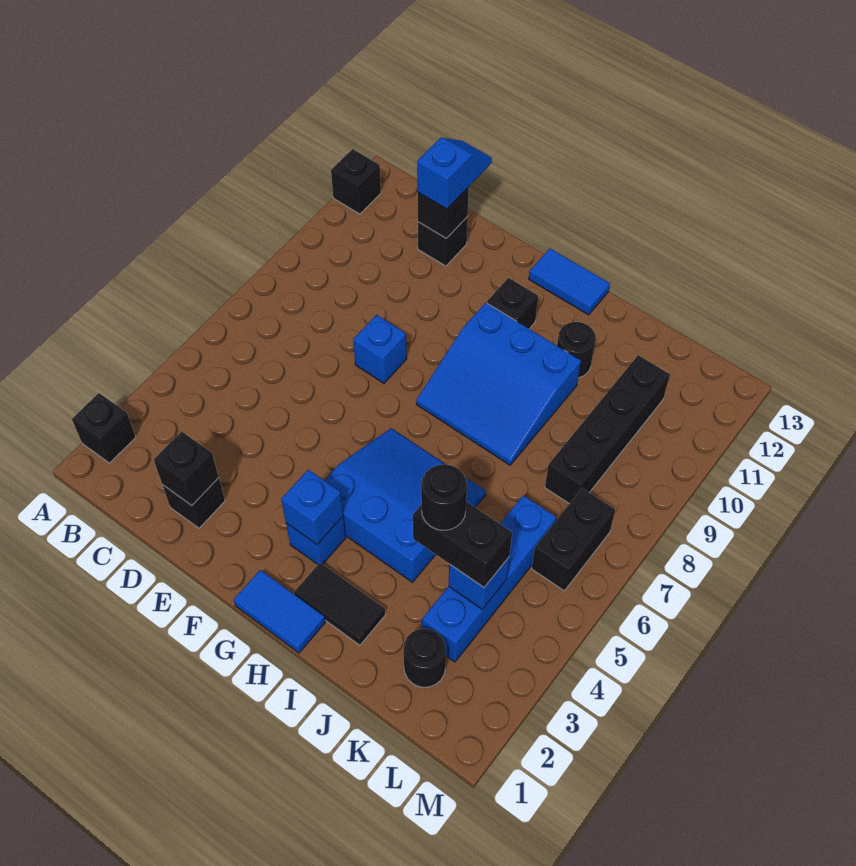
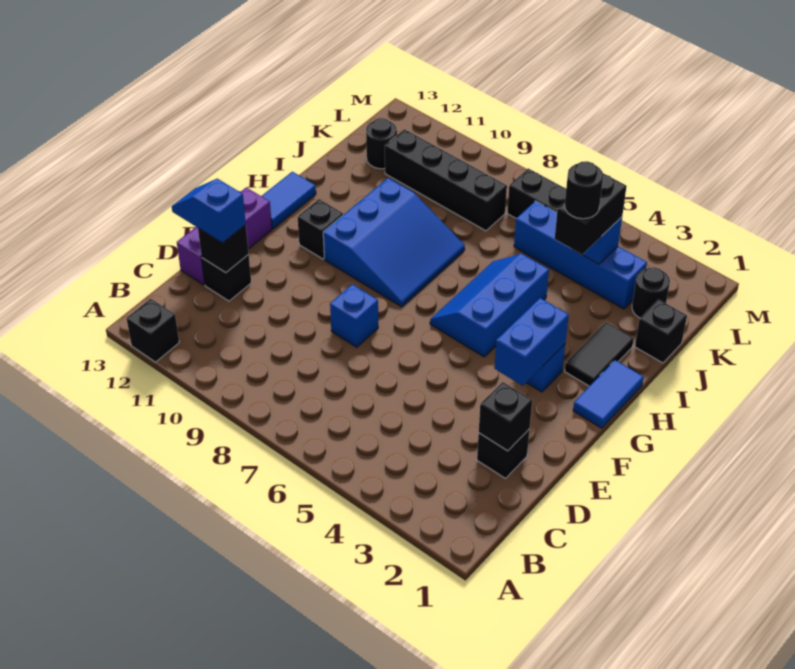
black brick A2 level 1 -> black brick J1 level 1
none -> purple brick D13:F13 level 1
blue brick G3 level 2 -> blue brick F3:G3 level 2
blue slope G4:I6 level 1 top 4 -> blue slope G5:I6 level 1 top 5
black round brick I11 level 1 -> black round brick K12 level 1

